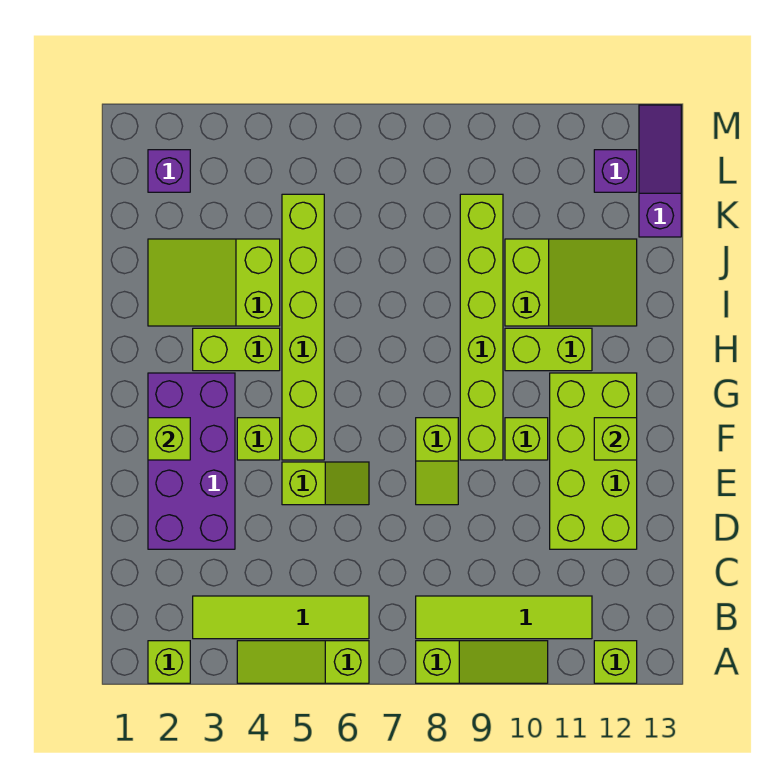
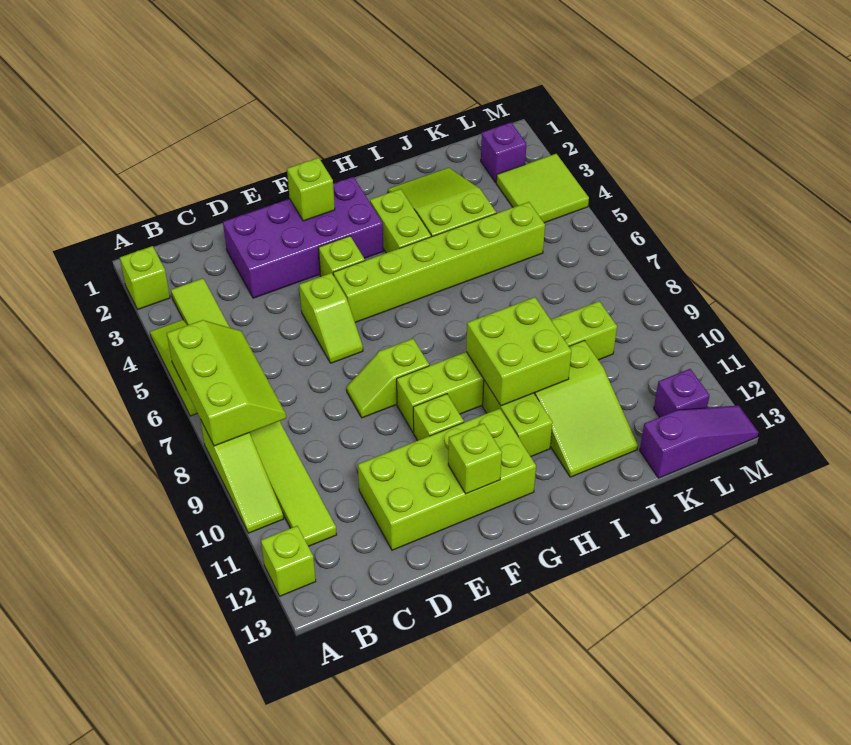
none -> lime slope A6:B8 level 2 top A
none -> lime brick H9:I10 level 2
none -> lime tile L3:M4 level 1

